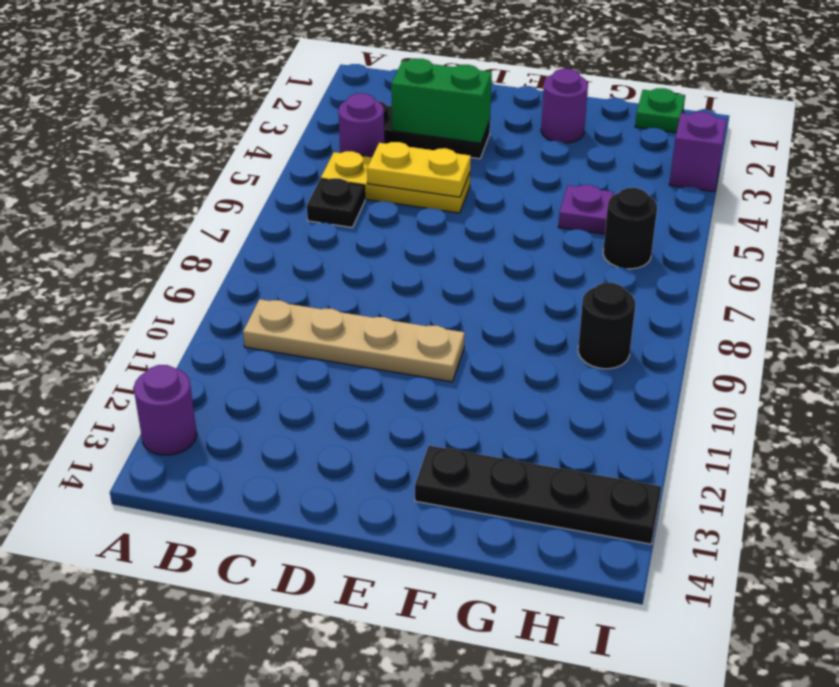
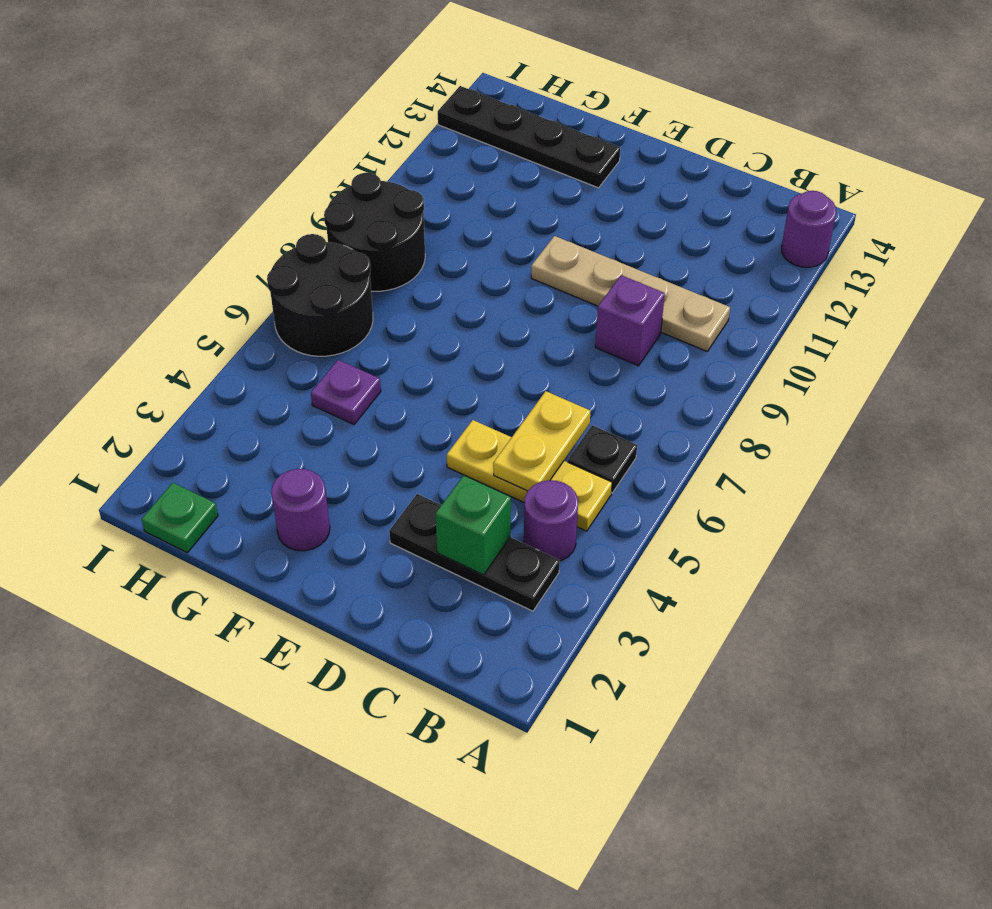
green brick C3:D3 level 2 -> green brick C3 level 2
yellow plate C5:D5 level 2 -> yellow plate C5:C6 level 2
black round brick H6 level 1 -> black round brick H6:I7 level 1
black round brick H9 level 1 -> black round brick H8:I9 level 1
purple brick I3 level 1 -> purple brick C9 level 1

